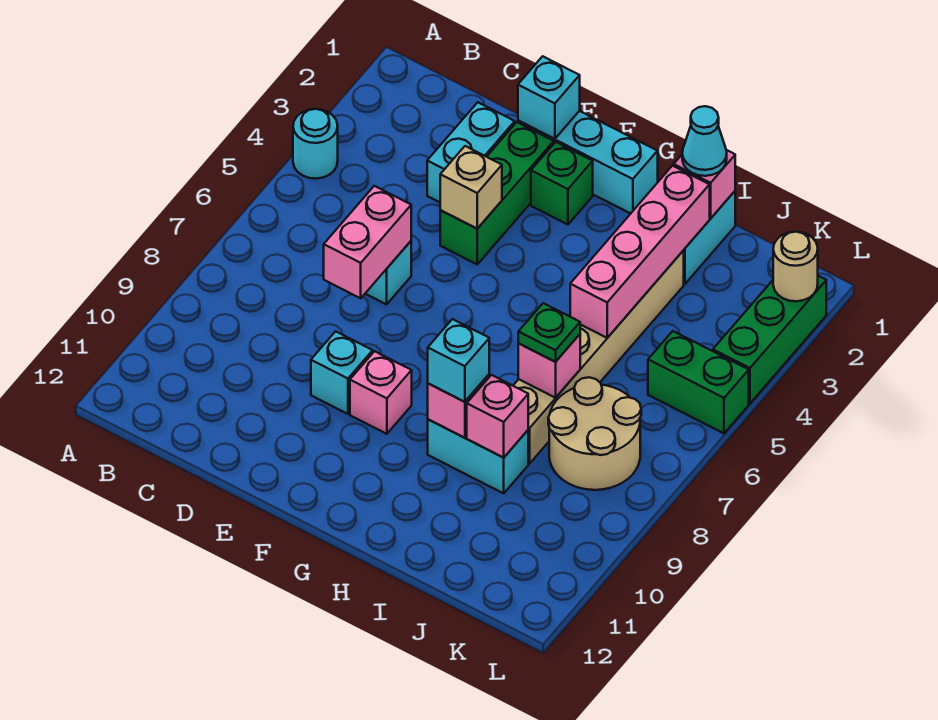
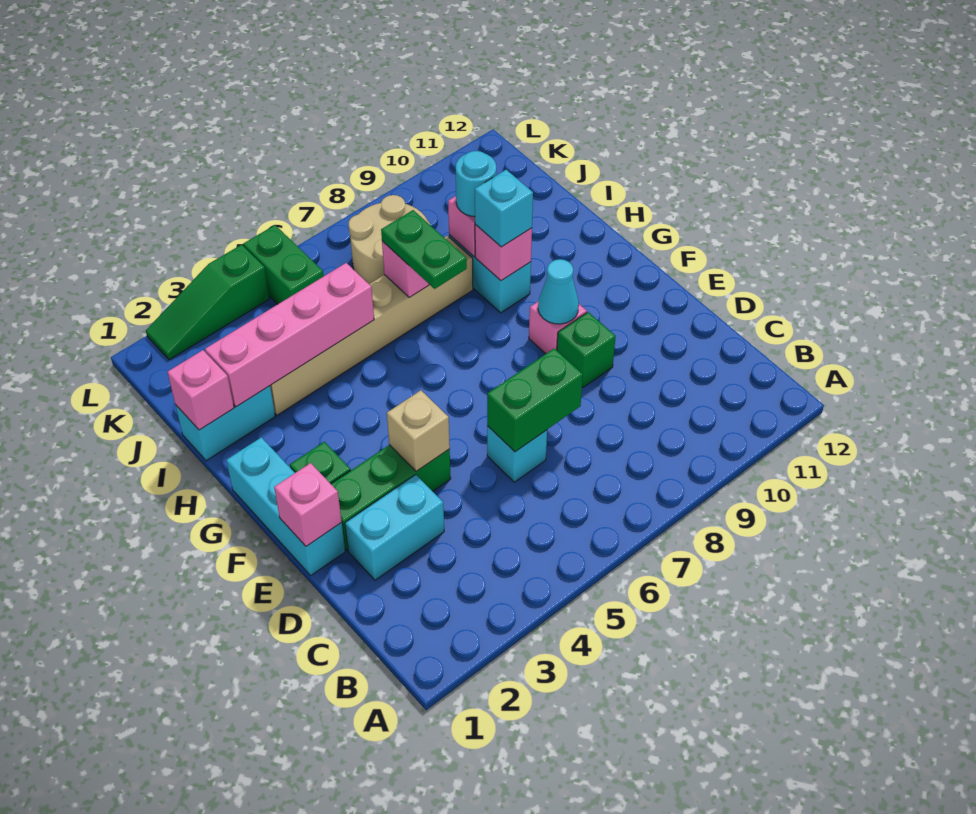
cyan round brick A4 level 1 -> cyan round brick I9 level 3
pink brick D6:D7 level 2 -> green brick D6:D7 level 2
cyan brick E1 level 2 -> pink brick E1 level 2
cyan brick E9 level 1 -> green brick E9 level 1
cyan cone I1 level 3 -> cyan cone F9 level 2
green plate I7 level 3 -> green plate H7:I7 level 3
green brick L2:L4 level 1 -> green slope L2:L4 level 1 top 4
tan round brick L2 level 2 -> none

